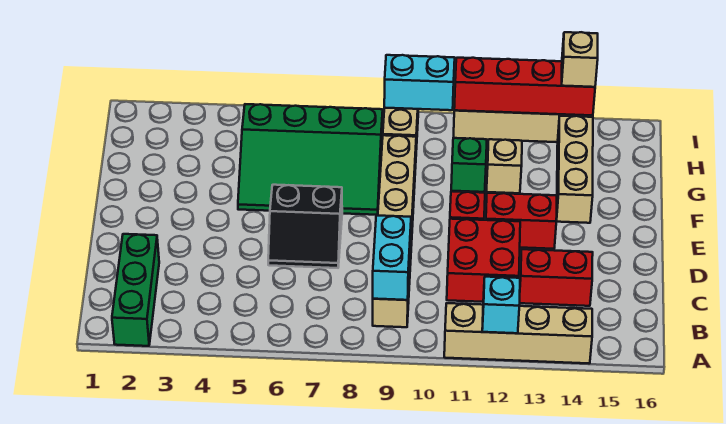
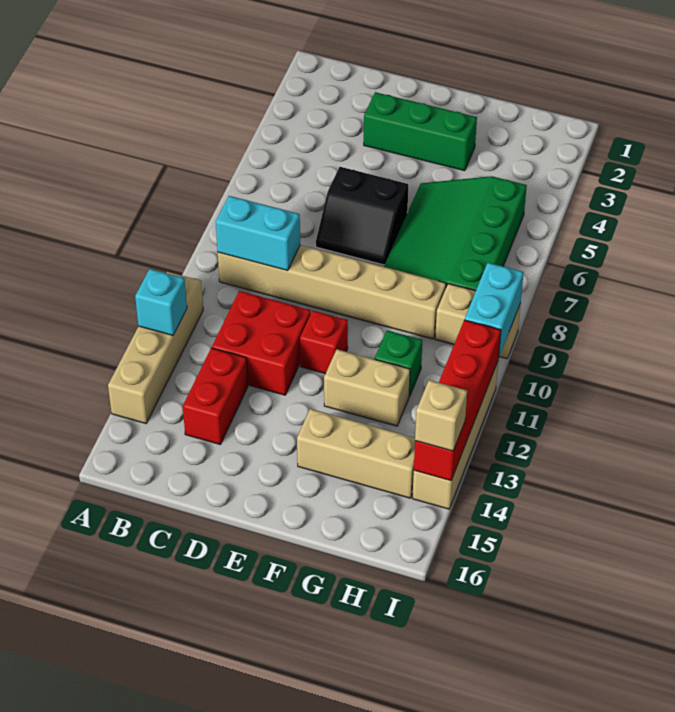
green brick A2:C2 level 1 -> green brick D3:F3 level 1
black slope D6:E7 level 1 top E -> black slope D6:E7 level 1 top 6
red brick E12:E13 level 1 -> none
tan brick G12 level 1 -> tan brick F12:G12 level 1

